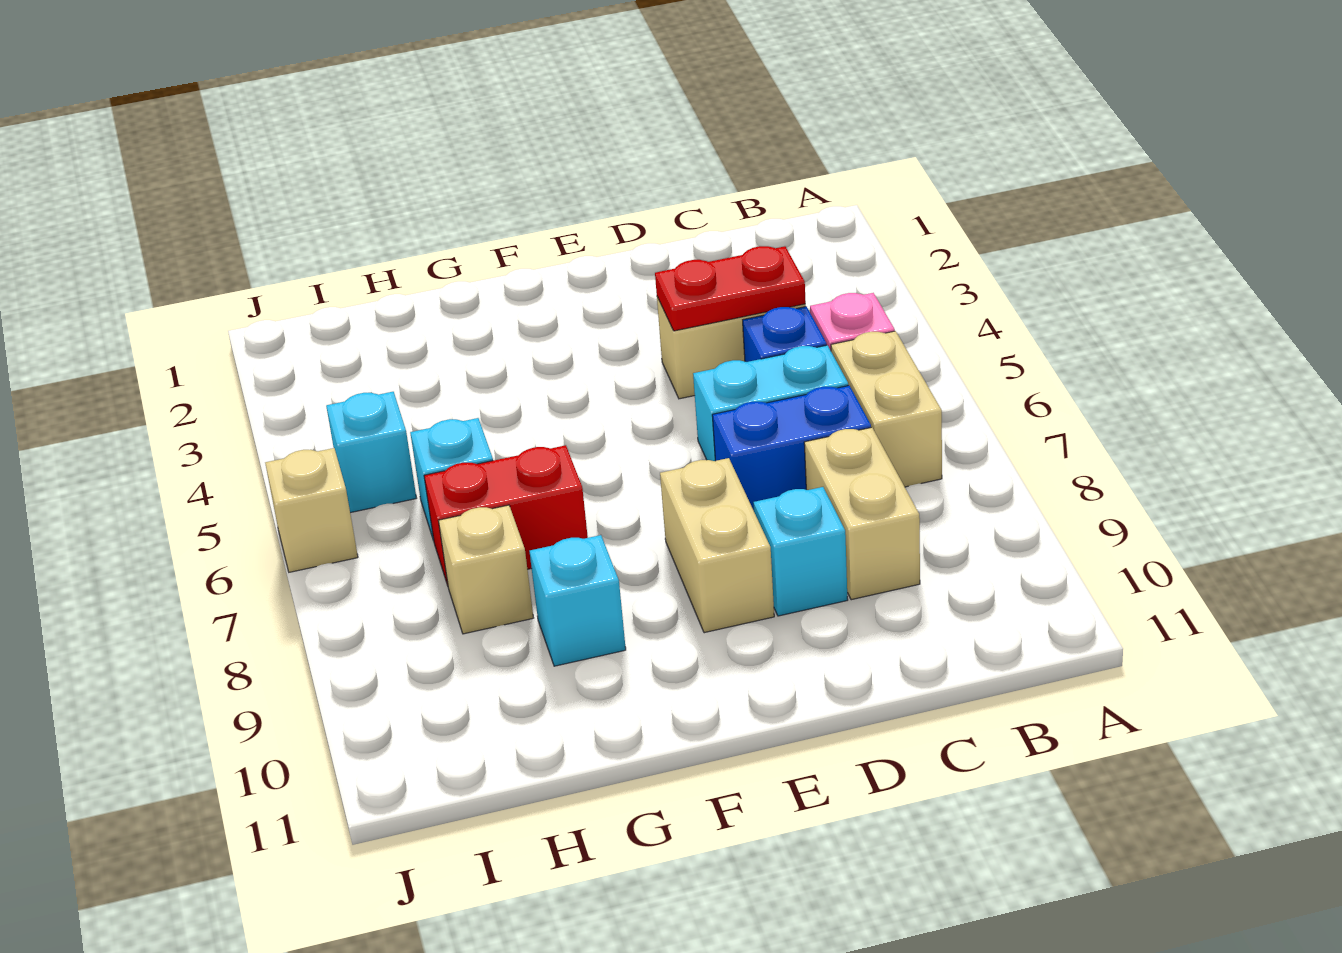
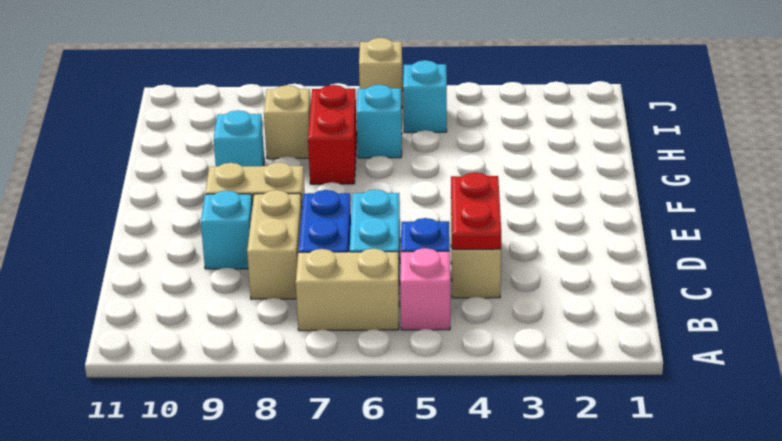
tan brick C8:C9 level 1 -> tan brick C8:D8 level 1

